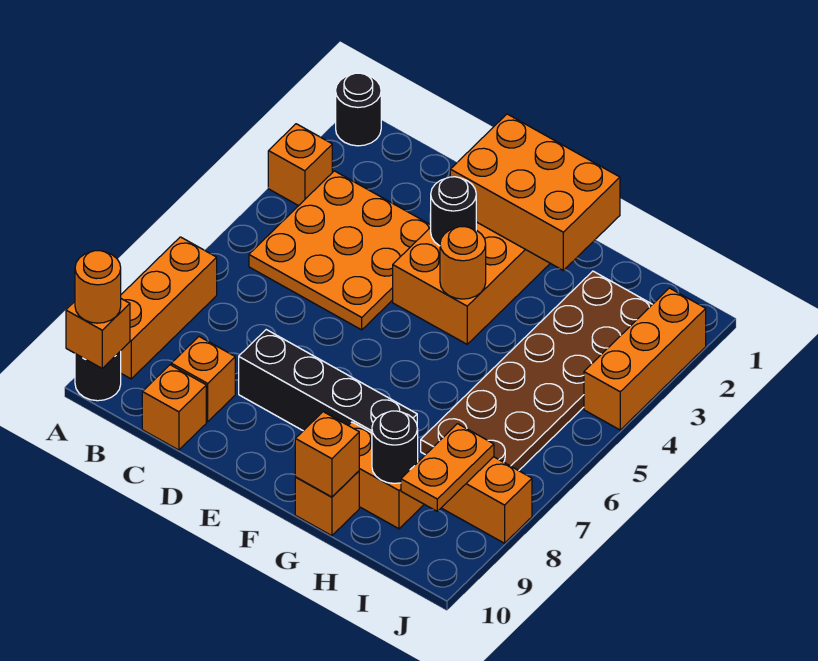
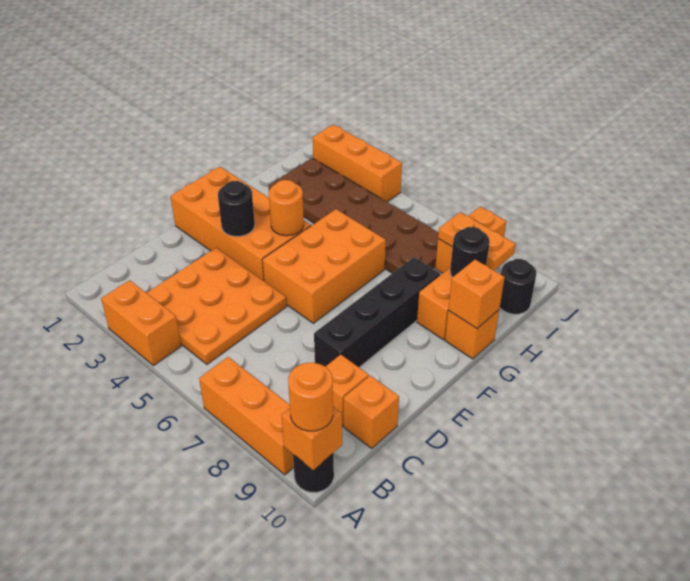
black round brick A1 level 1 -> black round brick I10 level 1
orange brick A3 level 1 -> orange brick A3:A4 level 1
orange brick E1:G2 level 2 -> orange brick E5:G6 level 1

